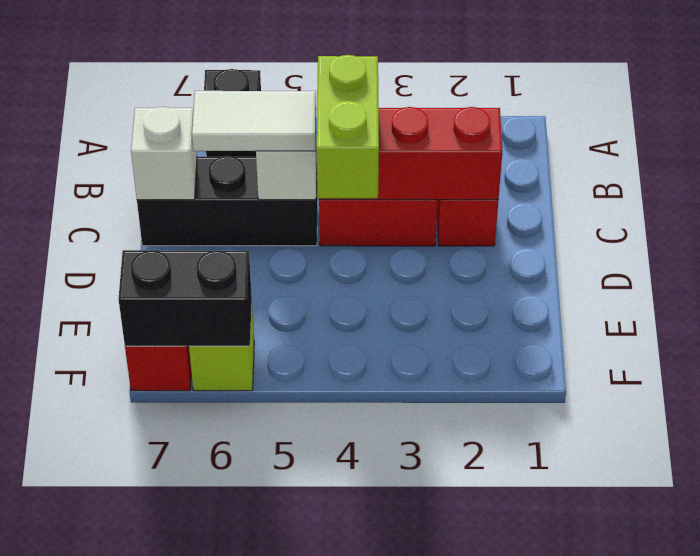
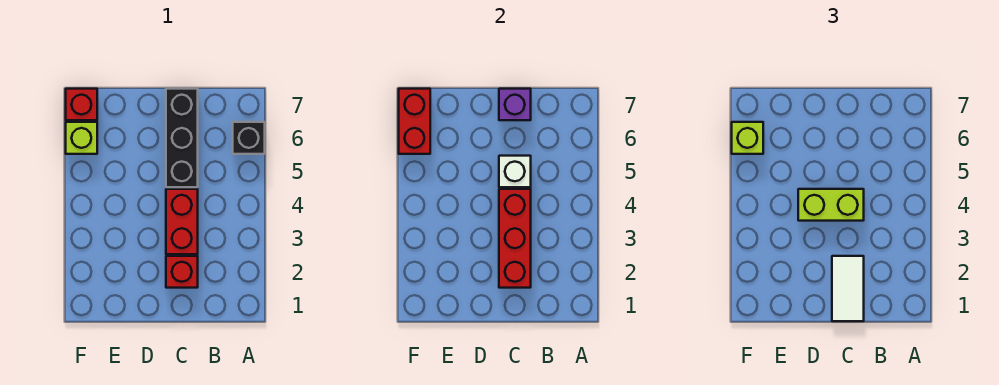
white tile C5:C6 level 3 -> white tile C1:C2 level 3
white brick C7 level 2 -> purple brick C7 level 2
black brick F6:F7 level 2 -> red brick F6:F7 level 2
none -> lime brick F6 level 3

